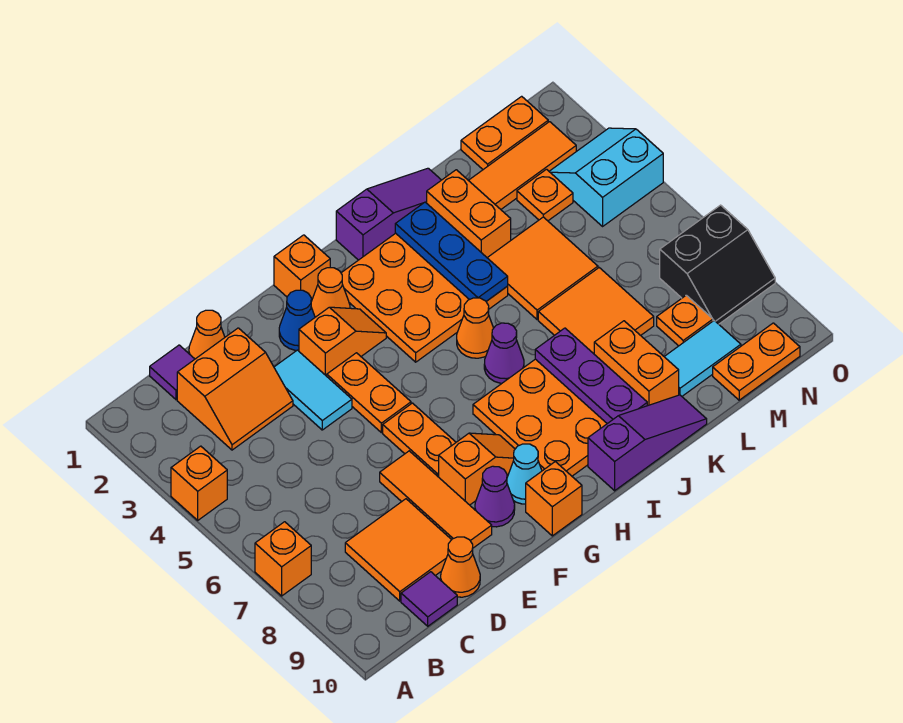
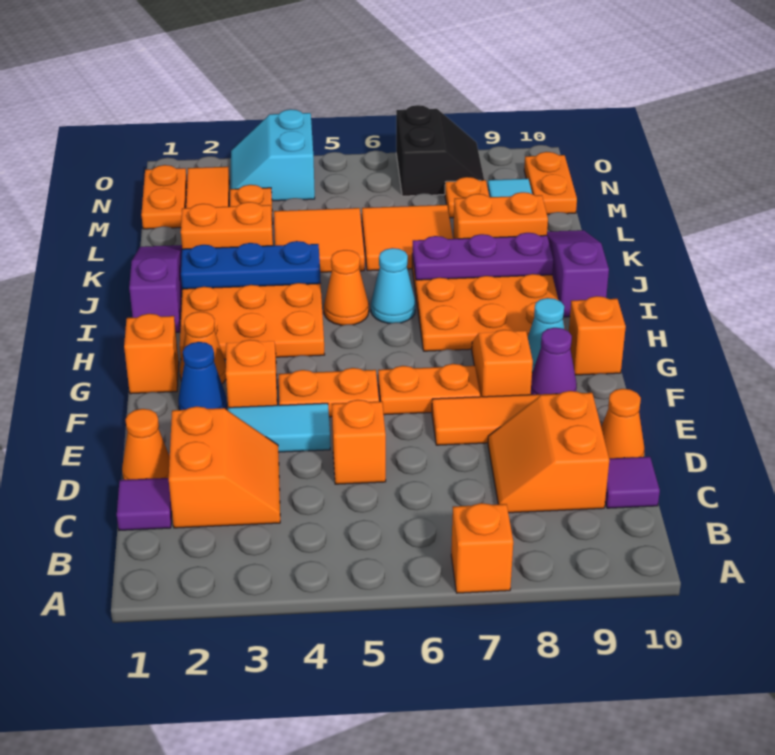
orange brick A4 level 1 -> orange brick D5 level 1
orange tile C8:D9 level 1 -> orange slope C8:D9 level 1 top 9
purple cone I6 level 1 -> cyan cone I6 level 1

